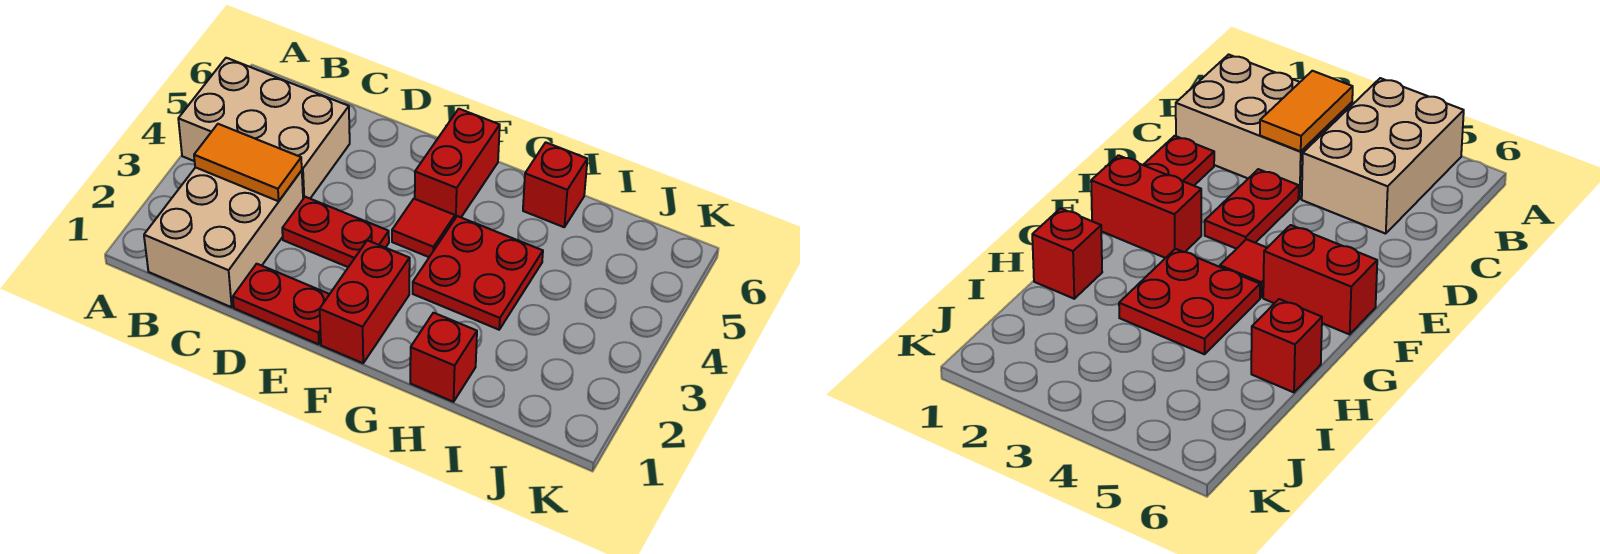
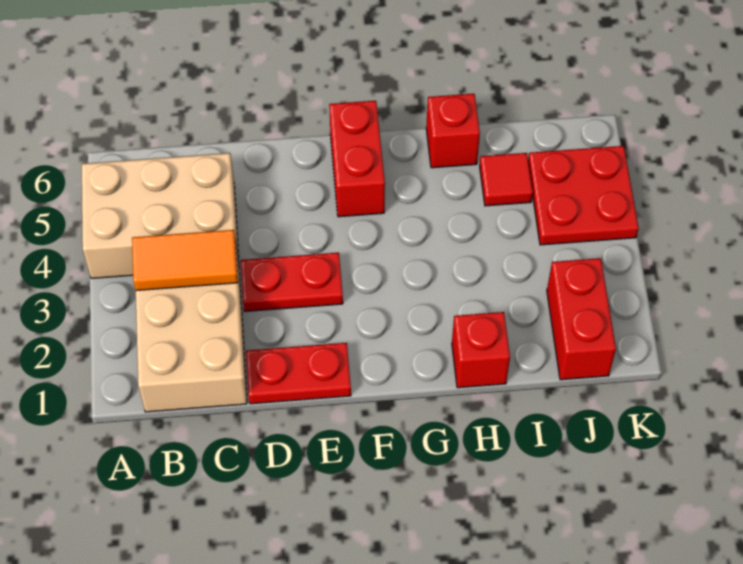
red brick F1:F2 level 1 -> red brick J1:J2 level 1
red tile F4 level 1 -> red tile I5 level 1
red plate G3:H4 level 1 -> red plate J4:K5 level 1

